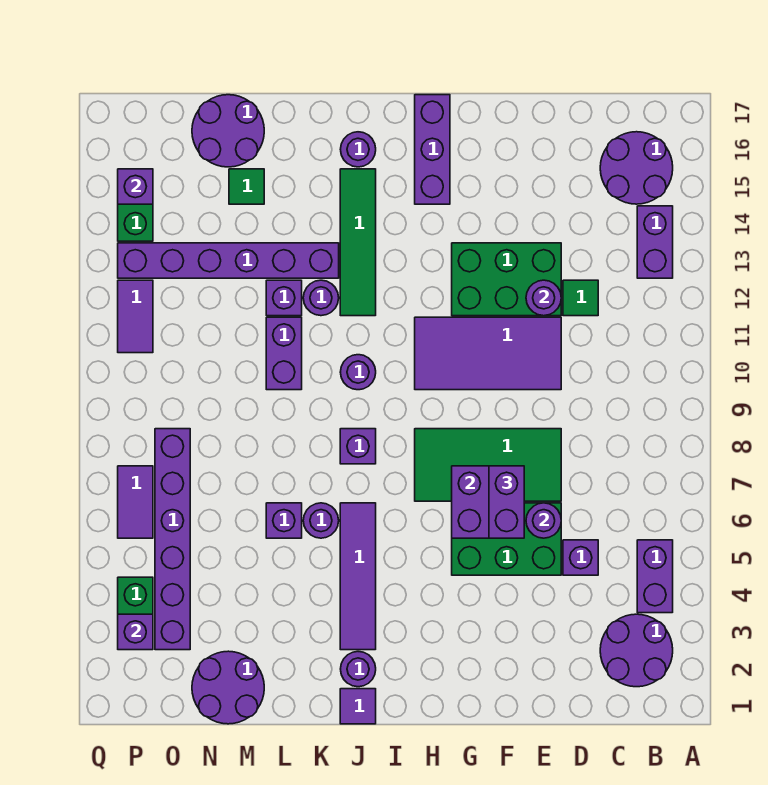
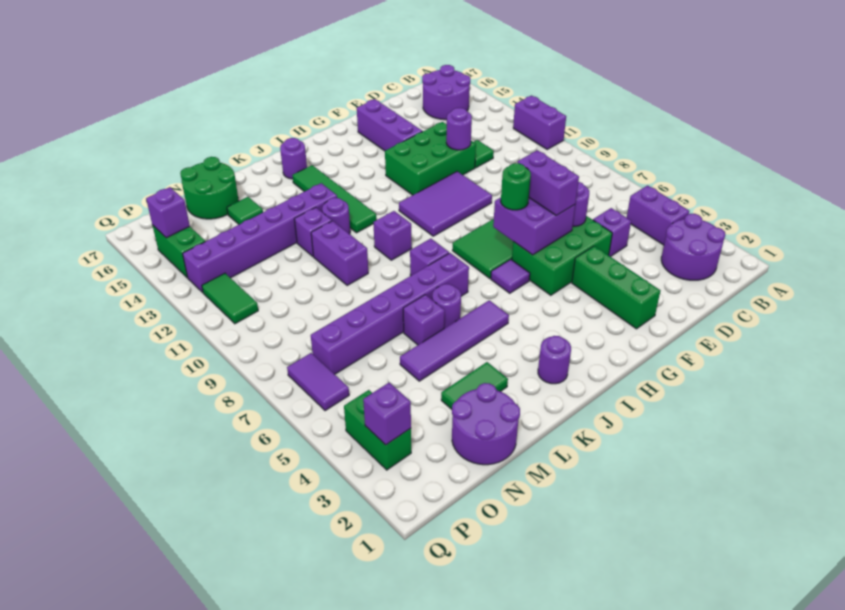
purple brick B13:B14 level 1 -> purple brick A11:A12 level 1
purple tile E10:H11 level 1 -> purple tile F10:H11 level 1
none -> green brick F2:F4 level 1
none -> green round brick G7 level 3
purple brick H15:H17 level 1 -> purple brick F14:F16 level 1
purple tile J1 level 1 -> purple tile H6 level 1
purple tile J3:J6 level 1 -> purple tile J5:M5 level 1
purple round brick J10 level 1 -> purple brick J10 level 1
none -> green tile L3:M3 level 1
purple round brick M16:N17 level 1 -> green round brick M16:N17 level 1
purple brick O3:O8 level 1 -> purple brick J7:O7 level 1
purple tile P11:P12 level 1 -> green tile P11:P12 level 1

